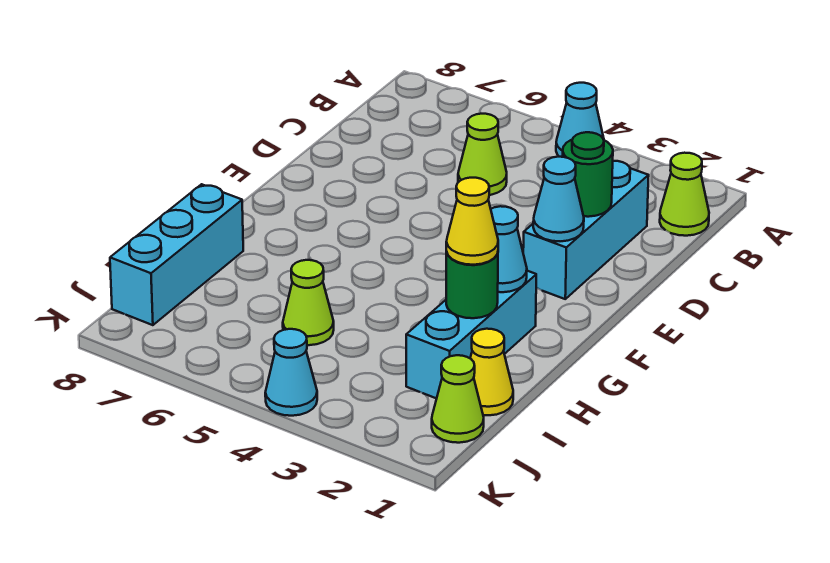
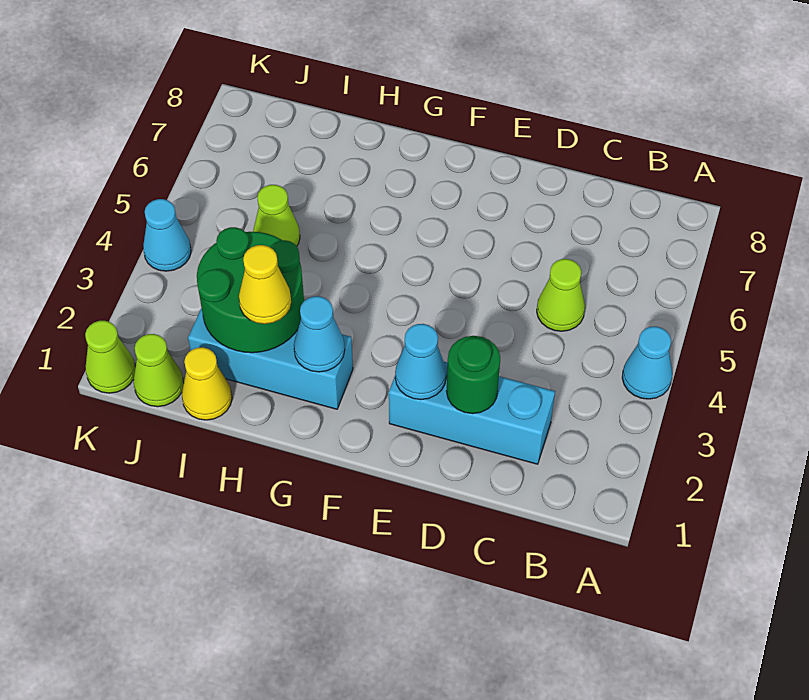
lime cone B1 level 1 -> lime cone K1 level 1
green round brick H2 level 2 -> green round brick H2:I3 level 2
cyan brick H8:J8 level 1 -> none

